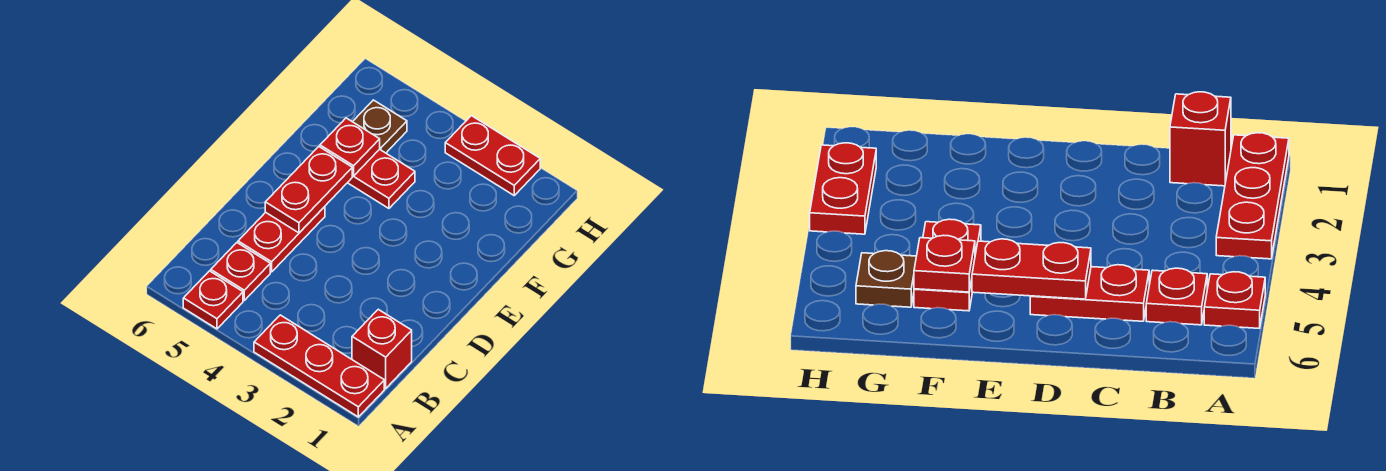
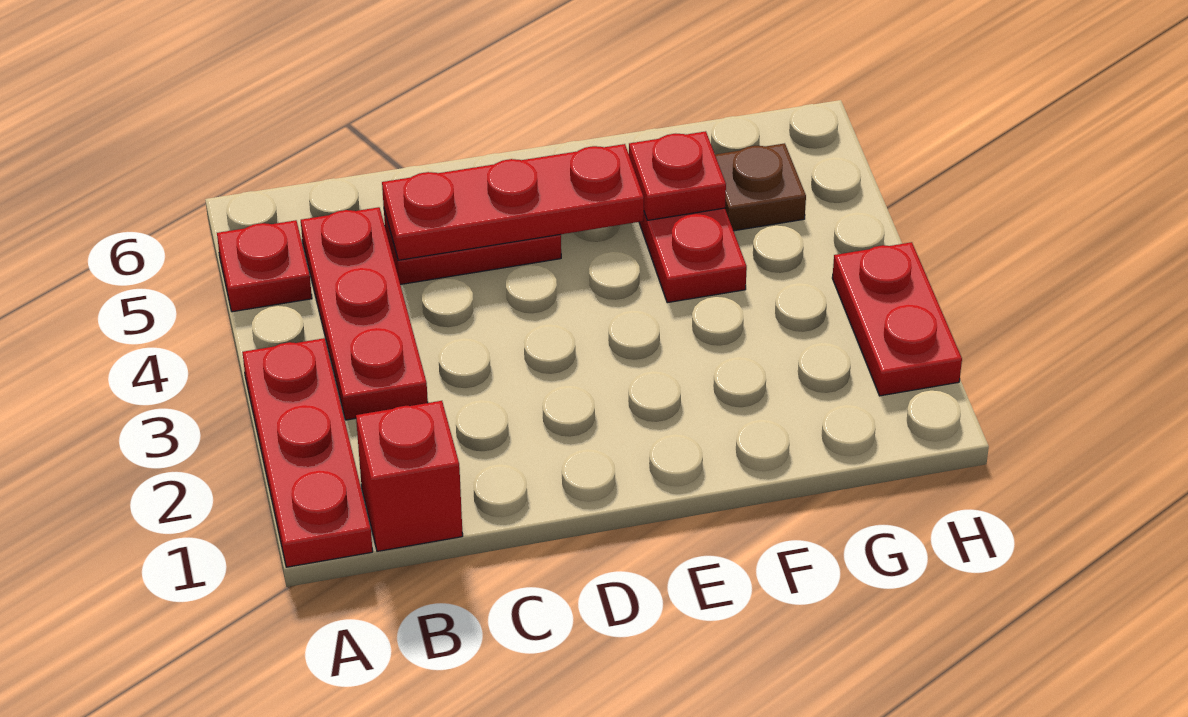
red plate B5 level 1 -> red plate B3:B5 level 1
red plate D5:E5 level 2 -> red plate C5:E5 level 2

